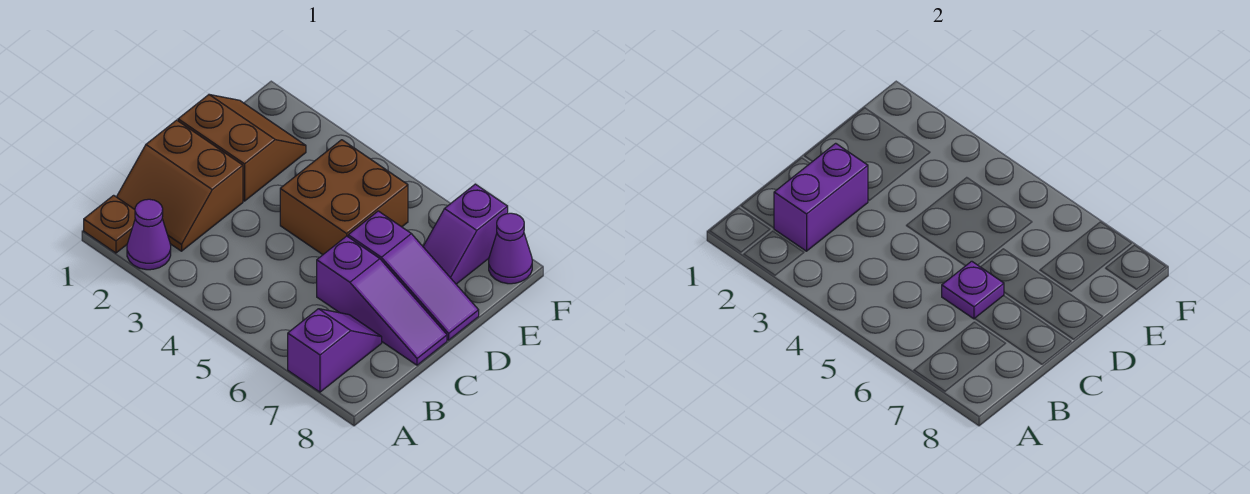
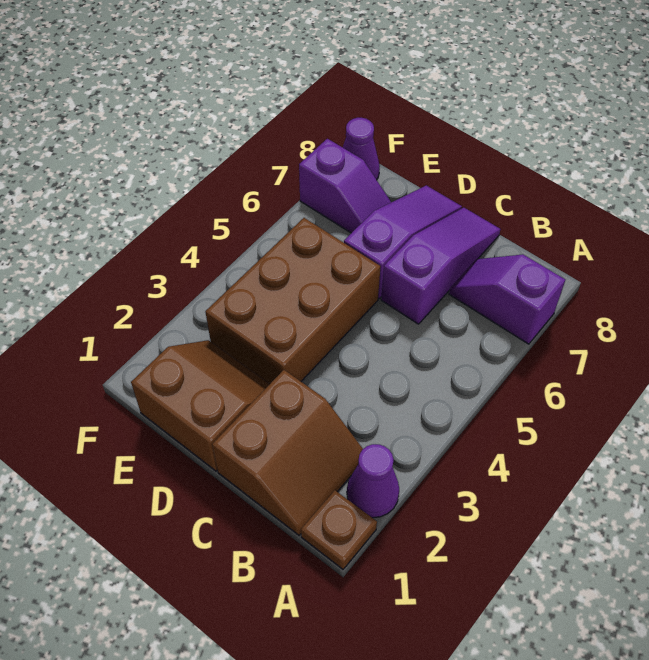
purple brick B2:C2 level 2 -> none
purple plate C6 level 2 -> none
brown slope D1:E2 level 1 top D -> brown slope D1:E2 level 1 top 1
brown brick D4:E5 level 1 -> brown brick D3:E5 level 1

